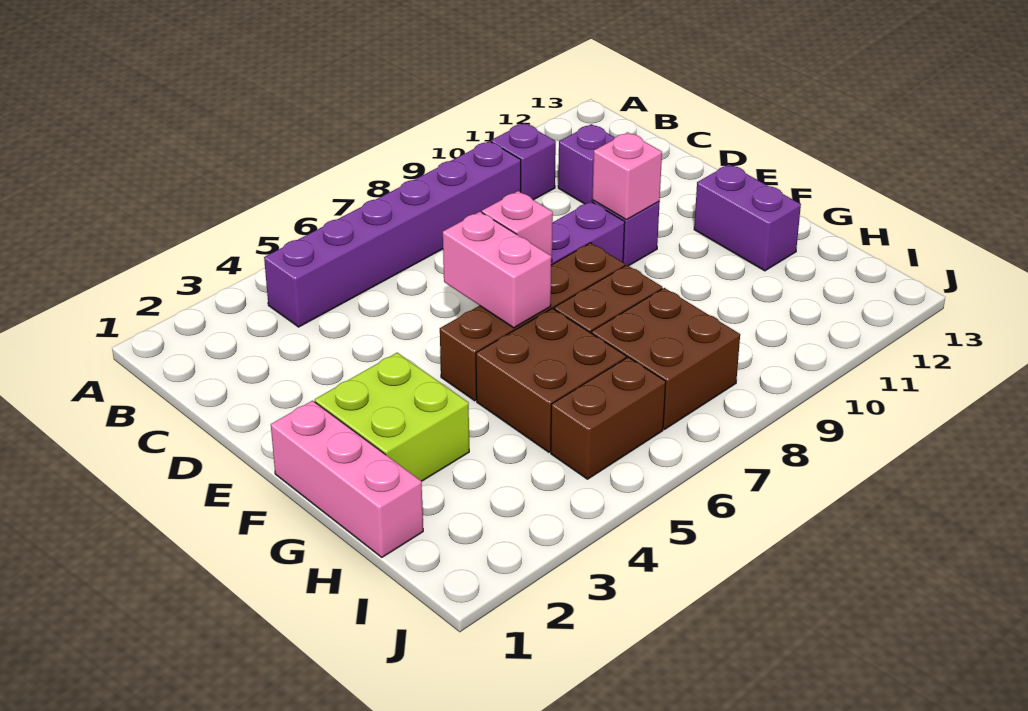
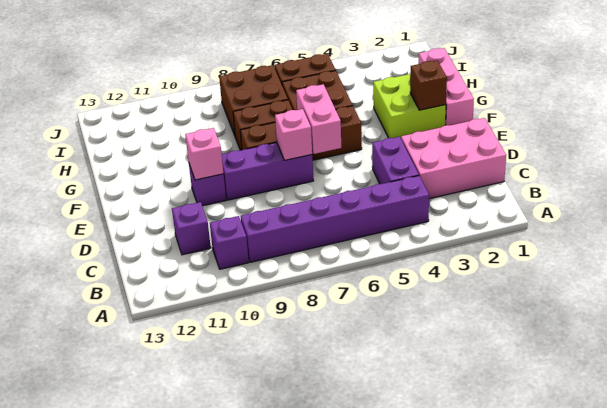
none -> pink brick C1:D3 level 1
none -> brown brick F2 level 2
purple brick F12:G12 level 1 -> purple brick C4:D4 level 1

